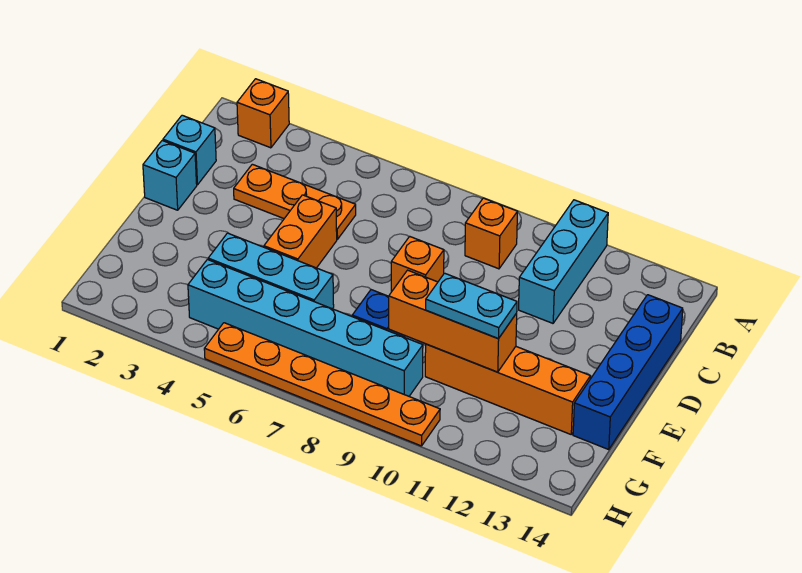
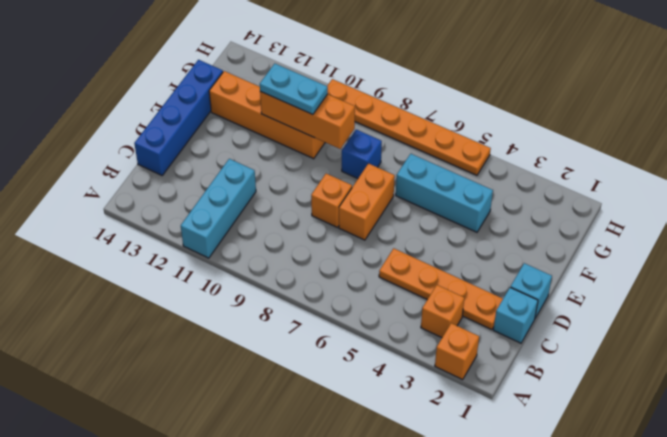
orange brick B9 level 1 -> orange brick B3 level 1
orange plate C3:C5 level 1 -> orange plate C2:C5 level 1
orange brick D5:E5 level 1 -> orange brick D7:E7 level 1
cyan brick G4:G9 level 1 -> none

